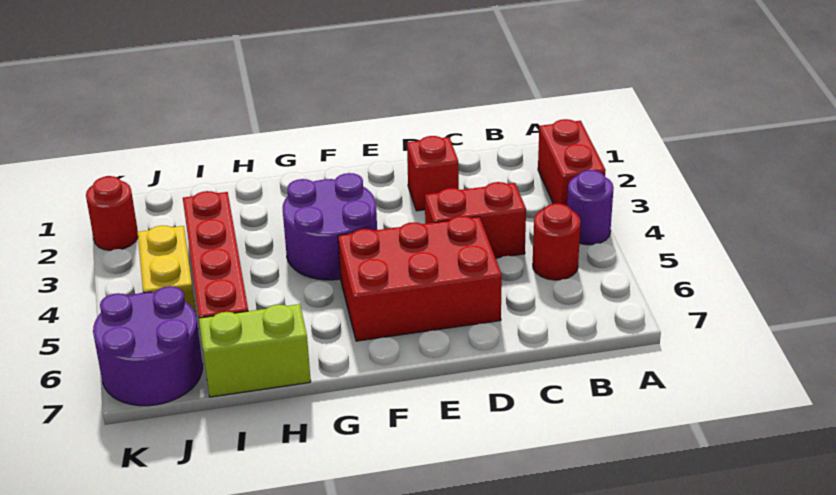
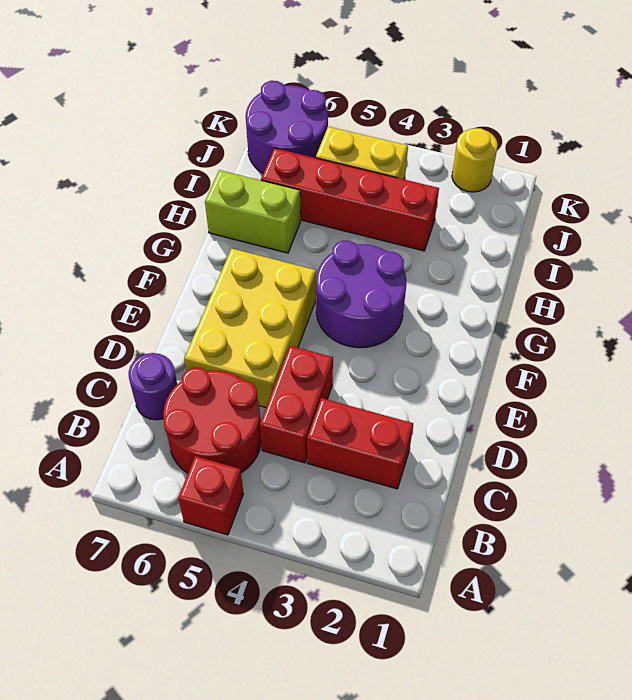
red brick A2:A3 level 1 -> red brick C2:C3 level 1
purple round brick A4 level 1 -> purple round brick C7 level 1
red round brick B5 level 1 -> red round brick B5:C6 level 1
red brick D2 level 1 -> red brick A5 level 1
red brick D5:F6 level 1 -> yellow brick D5:F6 level 1
lime brick H7:I7 level 1 -> lime brick H6:H7 level 1
red round brick K2 level 1 -> yellow round brick K2 level 1

